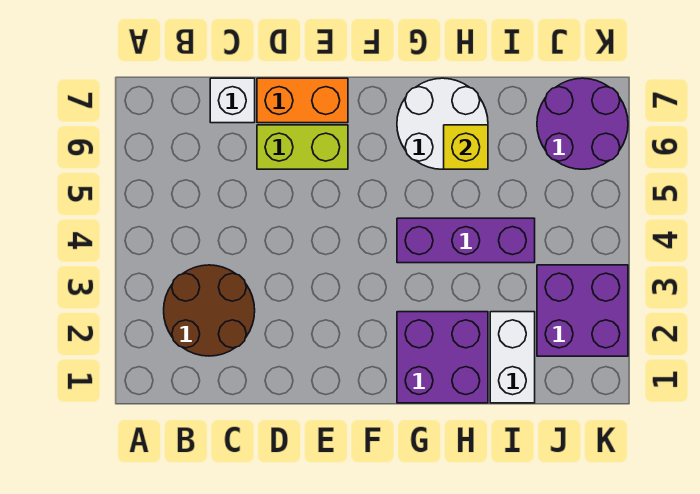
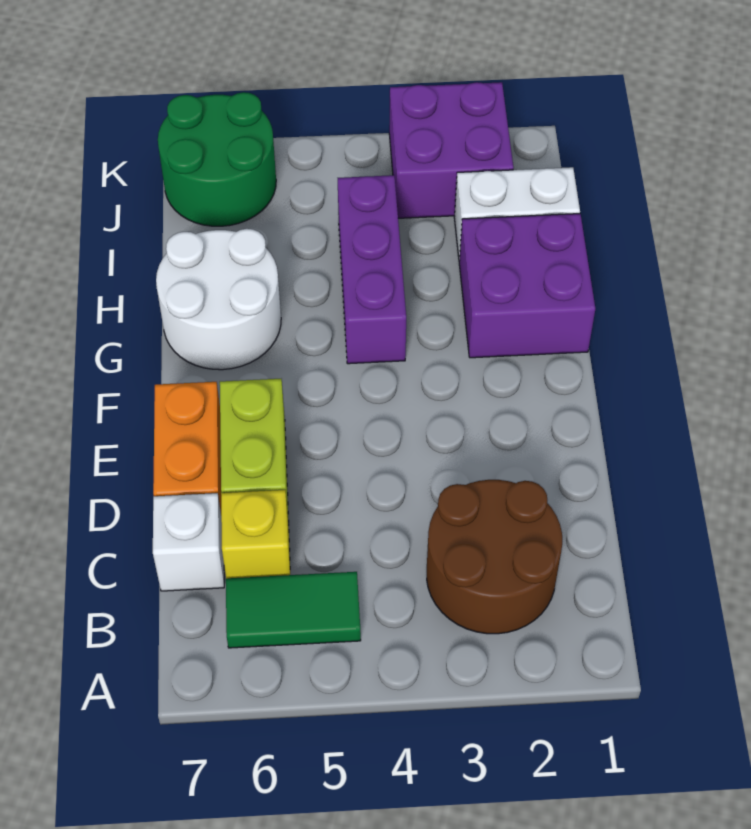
none -> green tile B5:B6 level 1
yellow brick H6 level 2 -> yellow brick C6 level 1
purple round brick J6:K7 level 1 -> green round brick J6:K7 level 1

